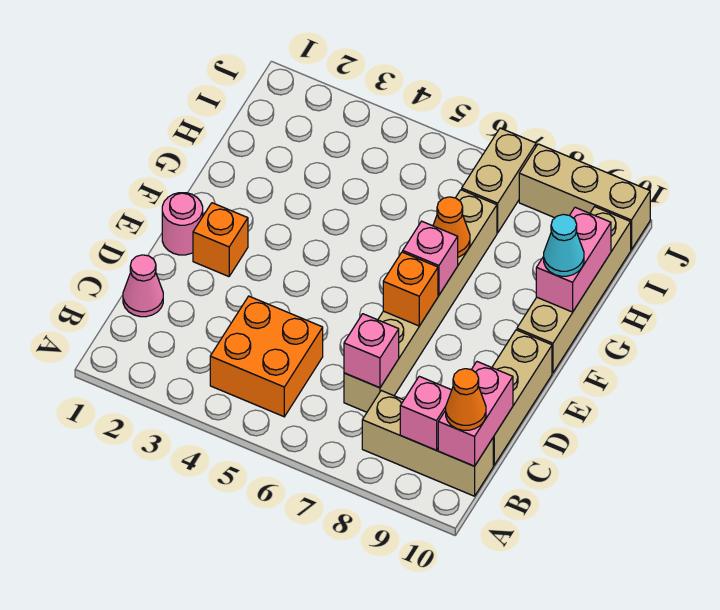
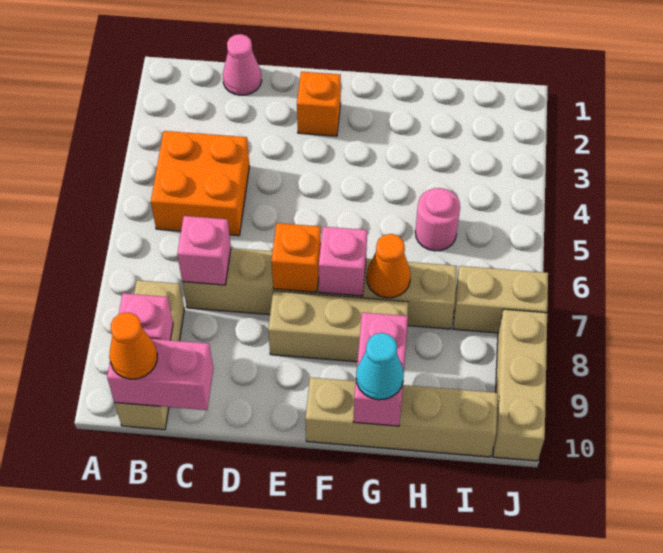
tan brick C10:E10 level 1 -> tan brick E8:G8 level 1
pink round brick E1 level 1 -> pink round brick H5 level 1
pink brick G10:H10 level 2 -> pink brick G9:G10 level 2

